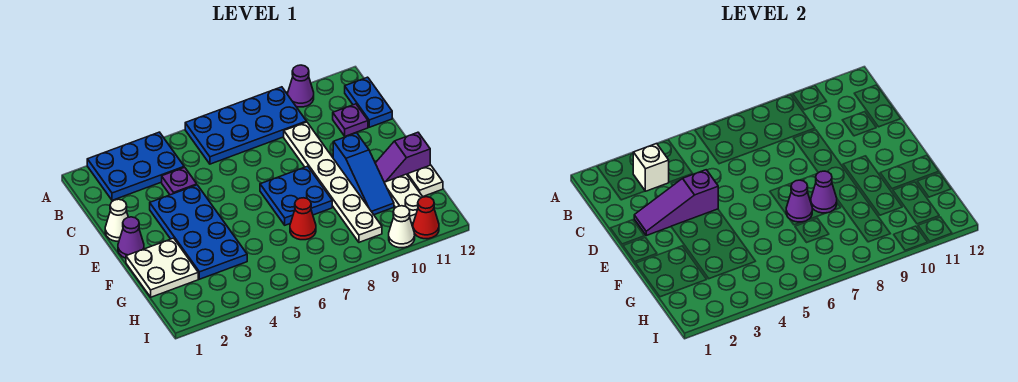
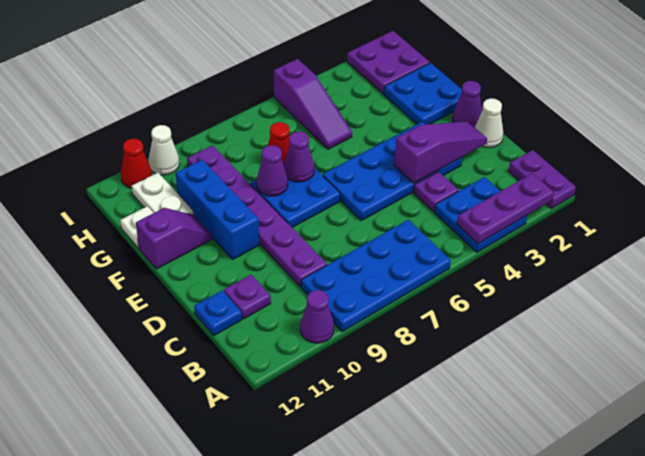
none -> purple plate A1:B1 level 1
blue plate A2:B4 level 1 -> blue plate A3:B4 level 1
none -> purple plate A2:A4 level 2
white brick B3 level 2 -> none
blue plate B12:C12 level 1 -> blue plate C12 level 1
white plate C9:H9 level 1 -> purple plate C9:H9 level 1
blue plate D3:G4 level 1 -> blue plate D3:E6 level 1
blue slope E10:G10 level 1 top E -> blue brick E10:G10 level 1
white plate F1:G2 level 1 -> blue plate F1:G2 level 1
none -> purple slope G5:I5 level 1 top I
none -> purple plate H1:I2 level 1

